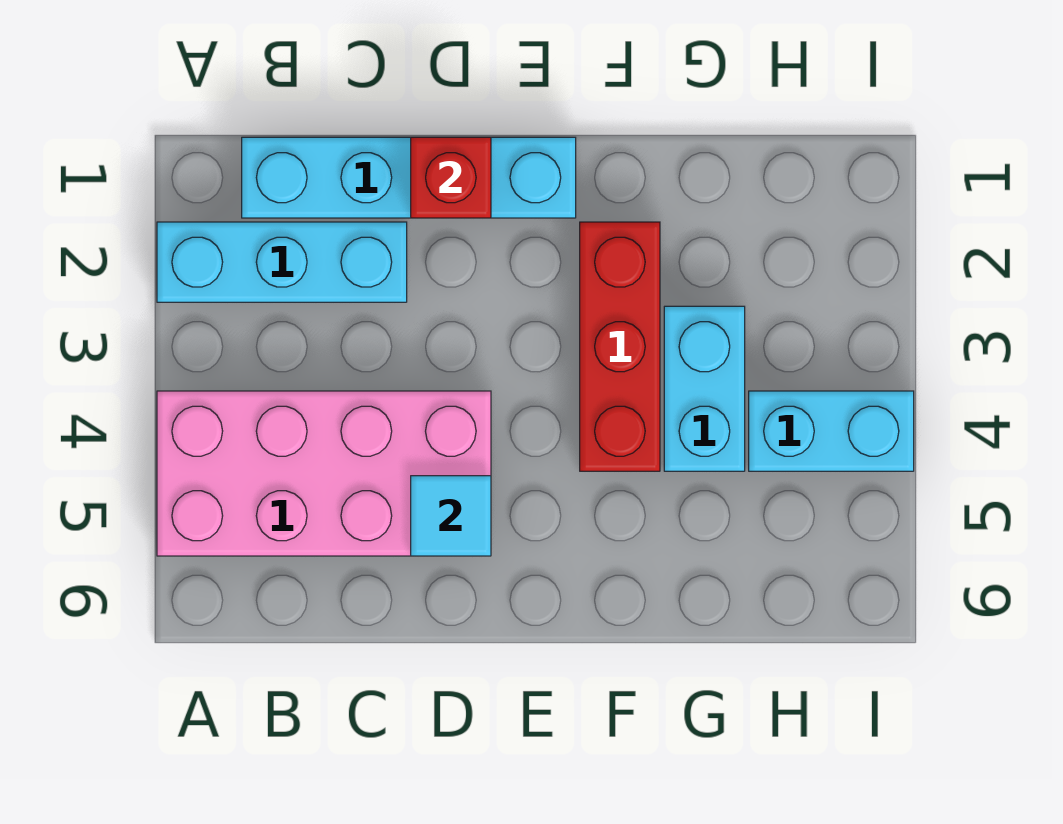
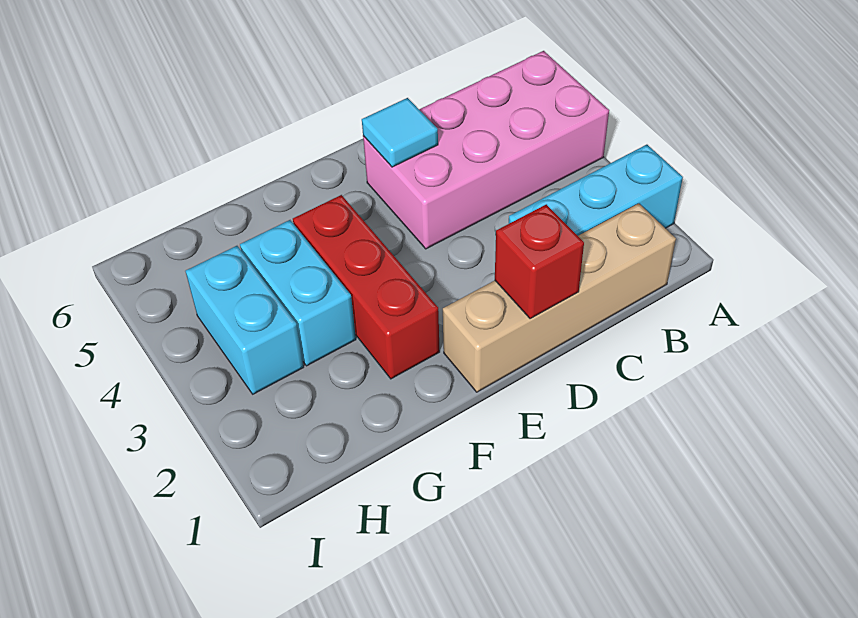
cyan brick B1:E1 level 1 -> tan brick B1:E1 level 1
cyan brick H4:I4 level 1 -> cyan brick H3:H4 level 1

